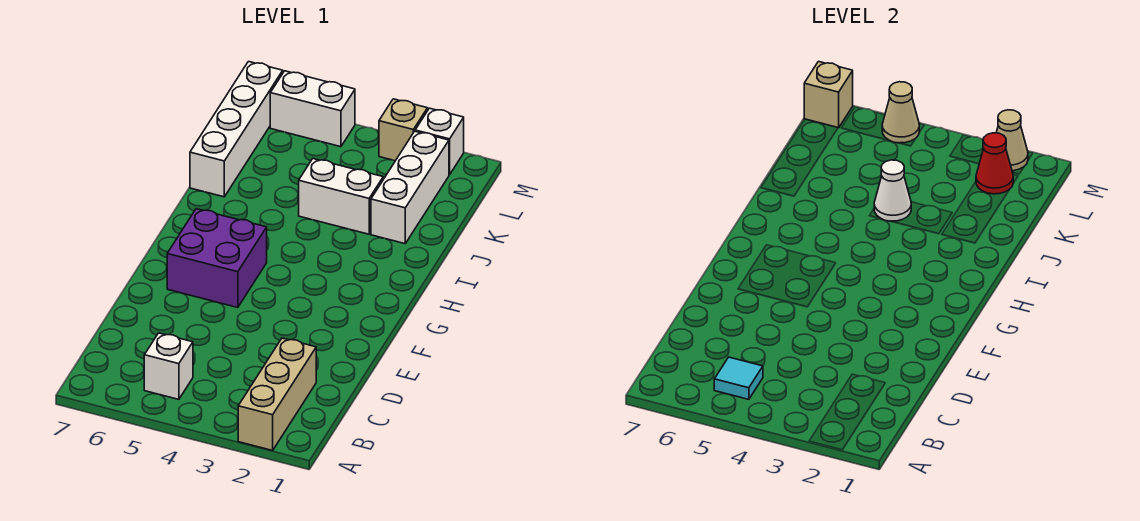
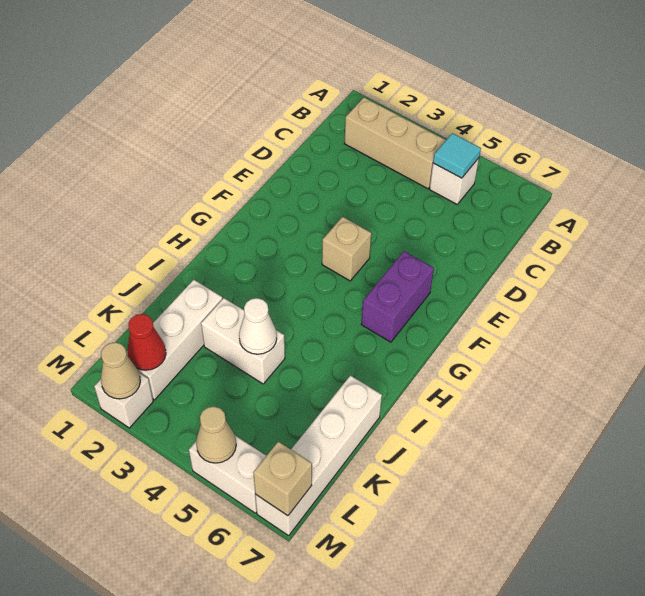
tan brick A2:C2 level 1 -> tan brick B2:B4 level 1
purple brick F5:G6 level 1 -> purple brick F6:G6 level 1
tan brick M3 level 1 -> tan brick F4 level 1

